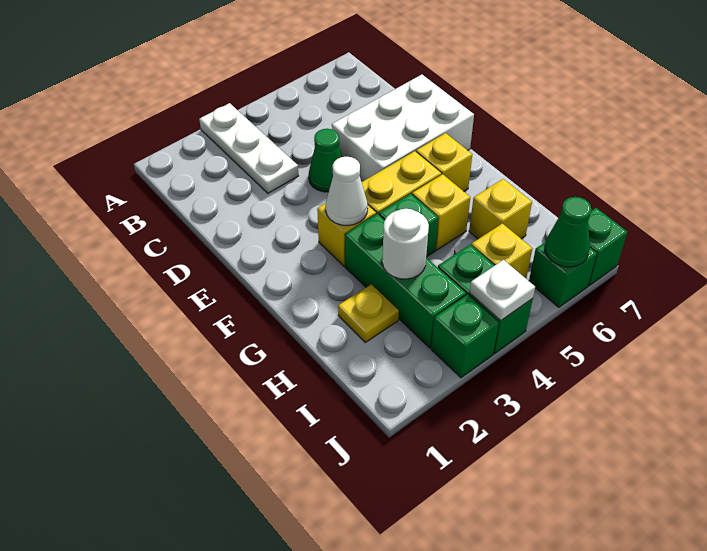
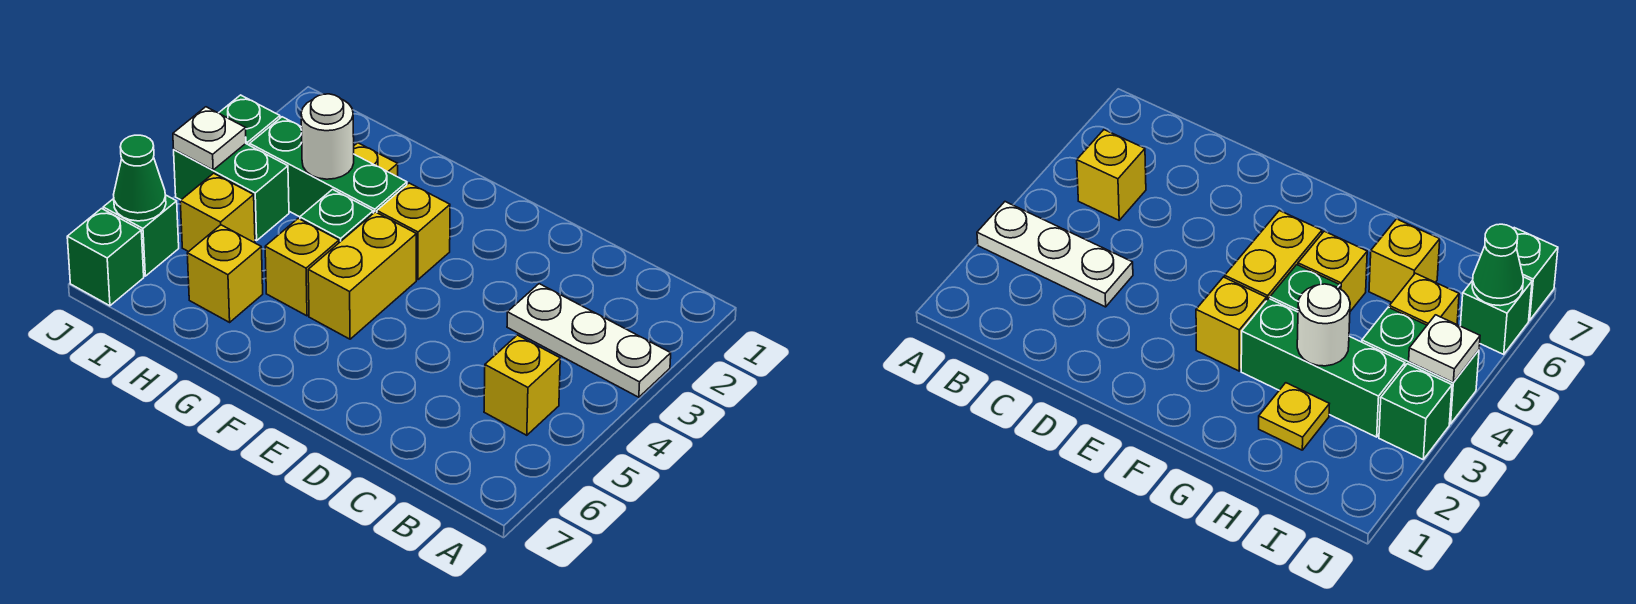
green cone D4 level 1 -> none
white brick D5:E7 level 1 -> none
white cone F3 level 2 -> none
yellow brick F6 level 1 -> yellow brick B5 level 1

